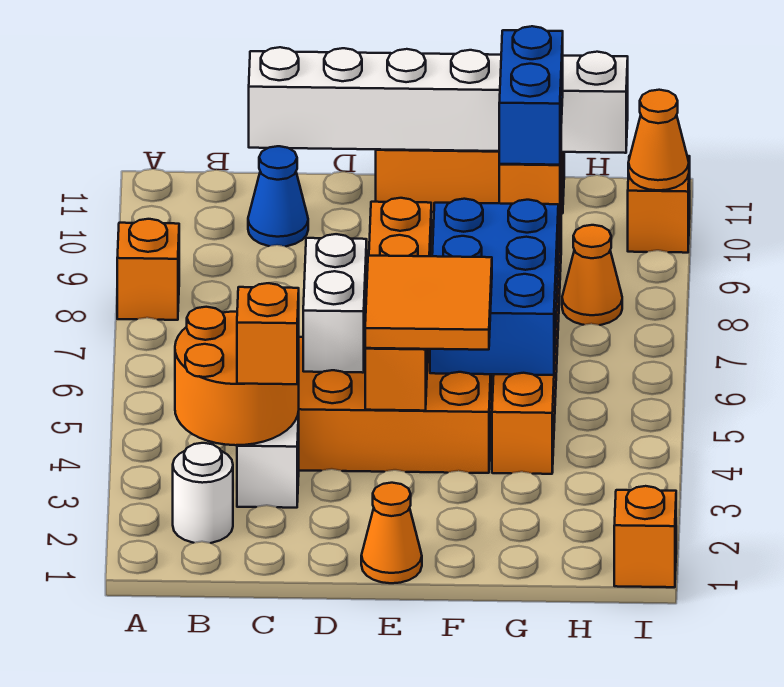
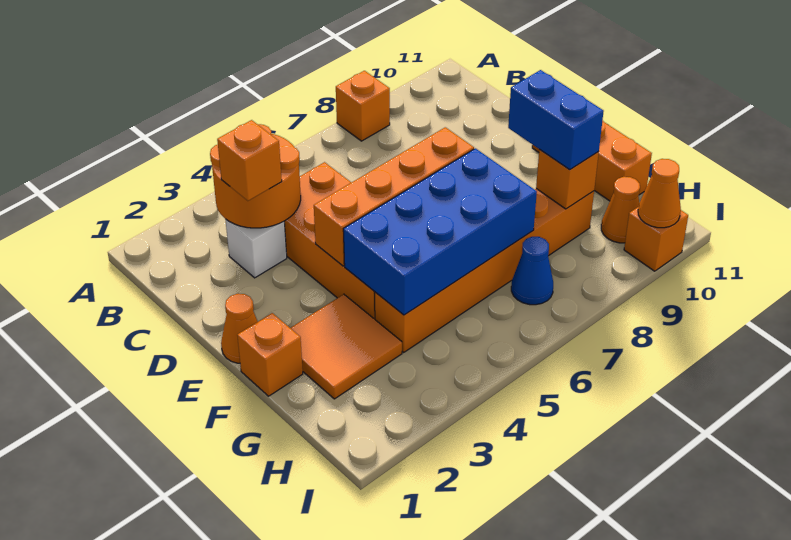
white round brick B2 level 1 -> none
blue cone C10 level 1 -> blue cone H7 level 1
white brick C11:H11 level 2 -> none
white brick D5:D6 level 2 -> none
orange tile E4:F5 level 3 -> orange tile F2:G3 level 1
blue brick F5:G7 level 2 -> blue brick F4:G7 level 2
blue brick G9:G10 level 3 -> blue brick F9:G9 level 3
orange cone H8 level 1 -> orange cone H10 level 1
orange brick I1 level 1 -> orange brick F1 level 1

